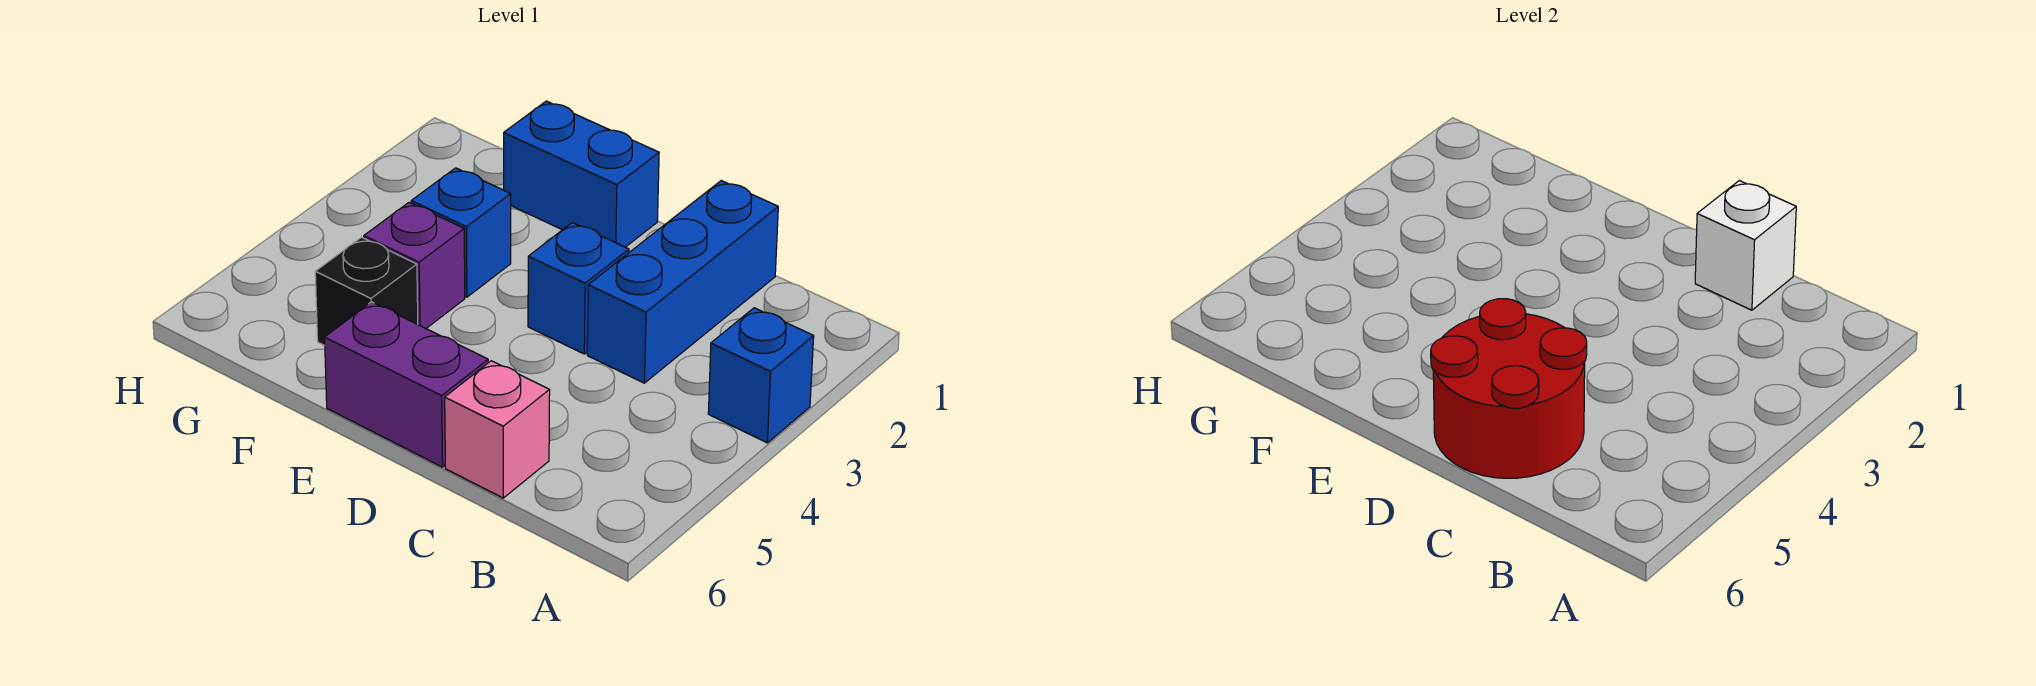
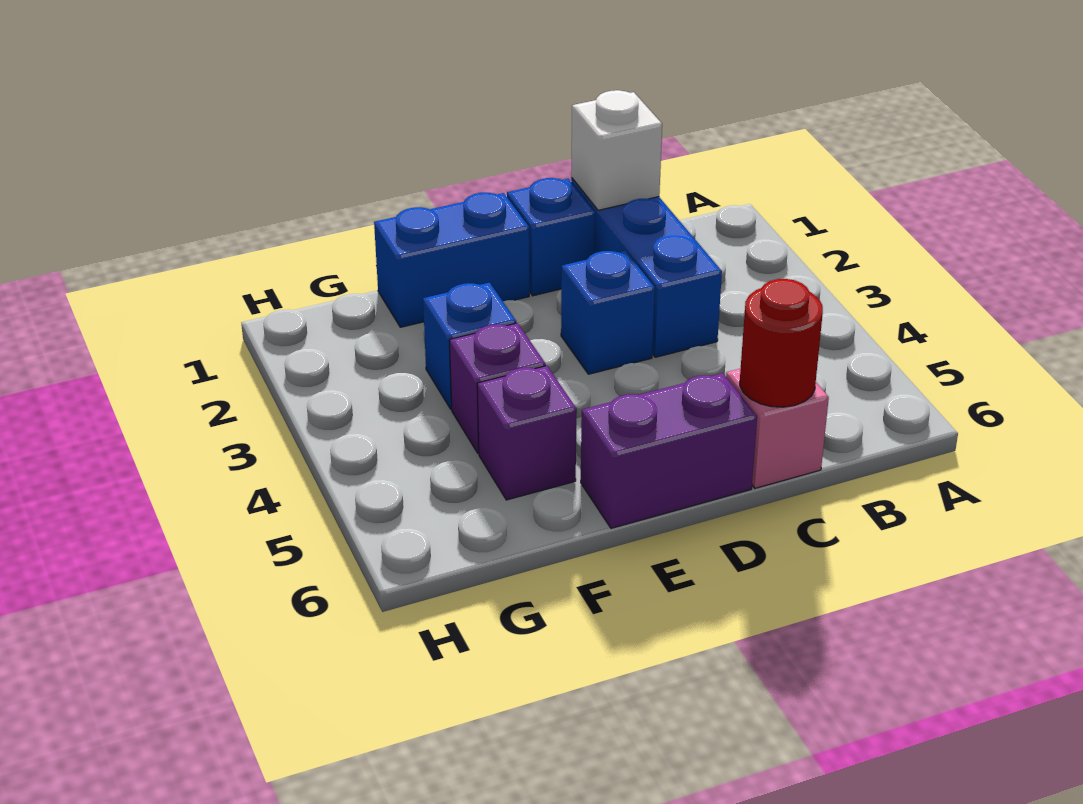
blue brick A3 level 1 -> blue brick D1 level 1
red round brick C5:D6 level 2 -> red round brick C6 level 2
black brick F5 level 1 -> purple brick F5 level 1

